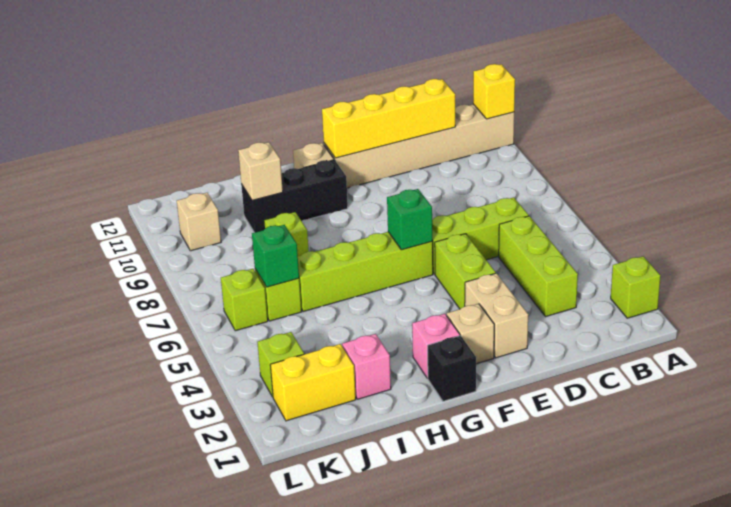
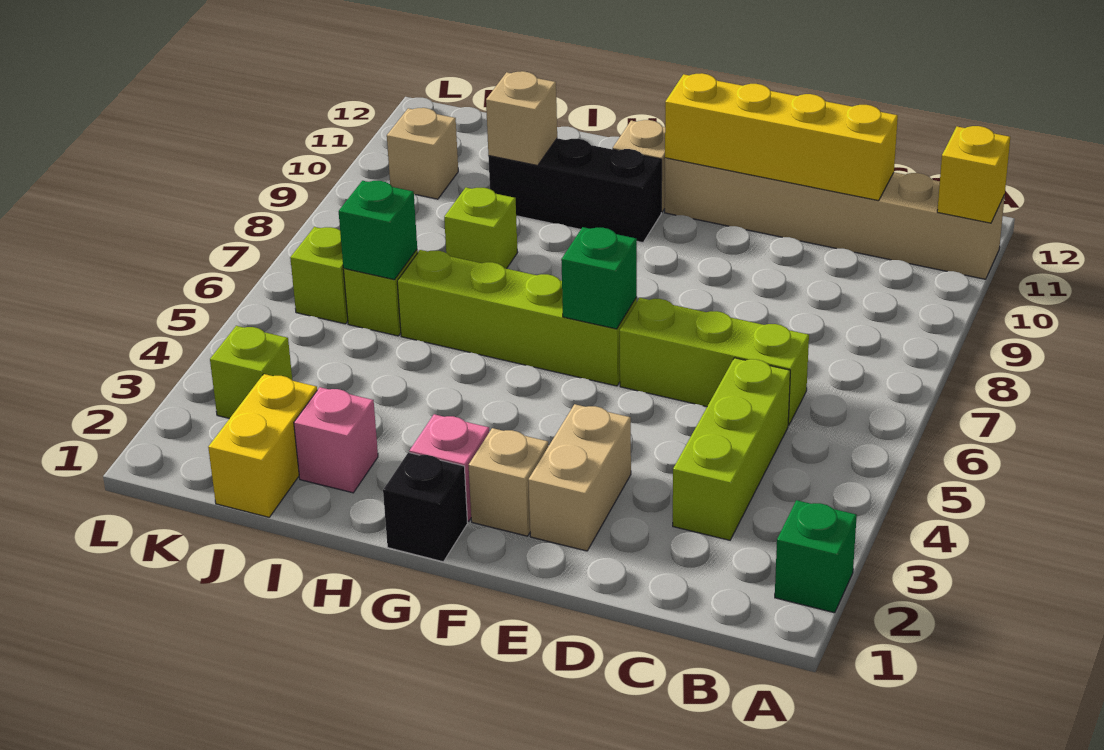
lime brick A2 level 1 -> green brick A2 level 1
lime brick E4:E5 level 1 -> none
yellow brick J2:K2 level 1 -> yellow brick J1:J2 level 1

